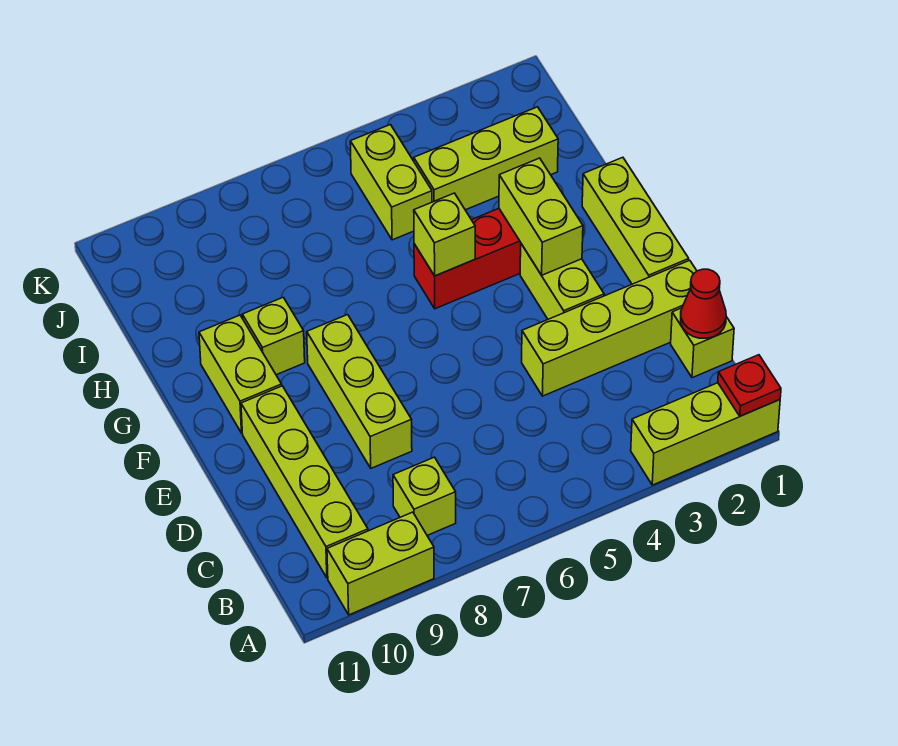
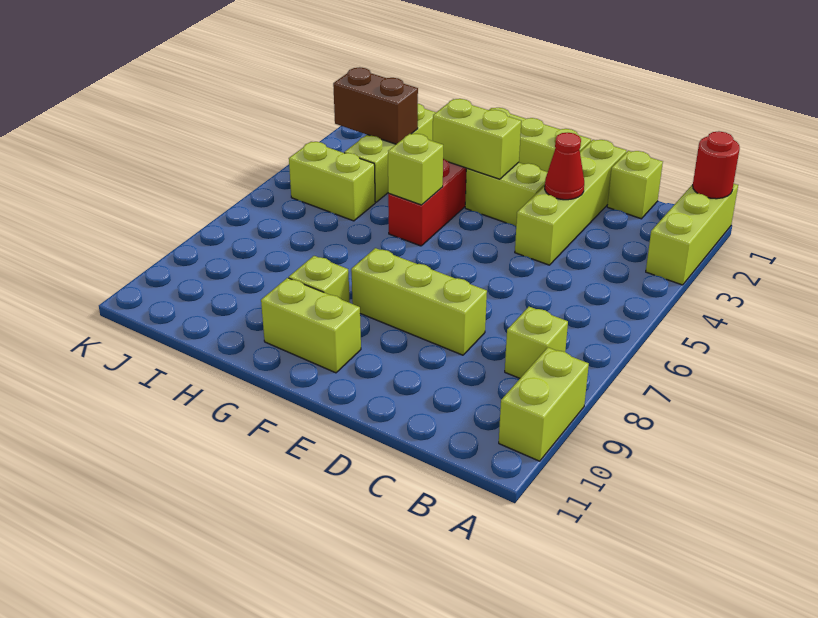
red plate A1 level 2 -> red round brick A1 level 2
lime brick B10:E10 level 1 -> none
red cone C1 level 2 -> red cone D3 level 2
none -> brown brick I3:J3 level 2

